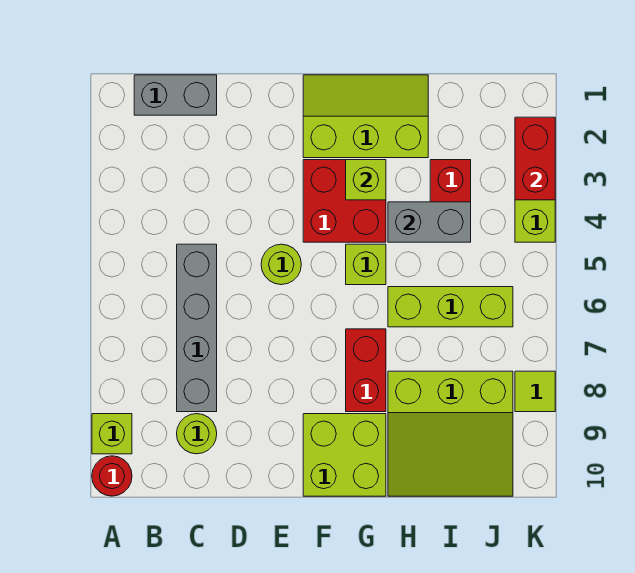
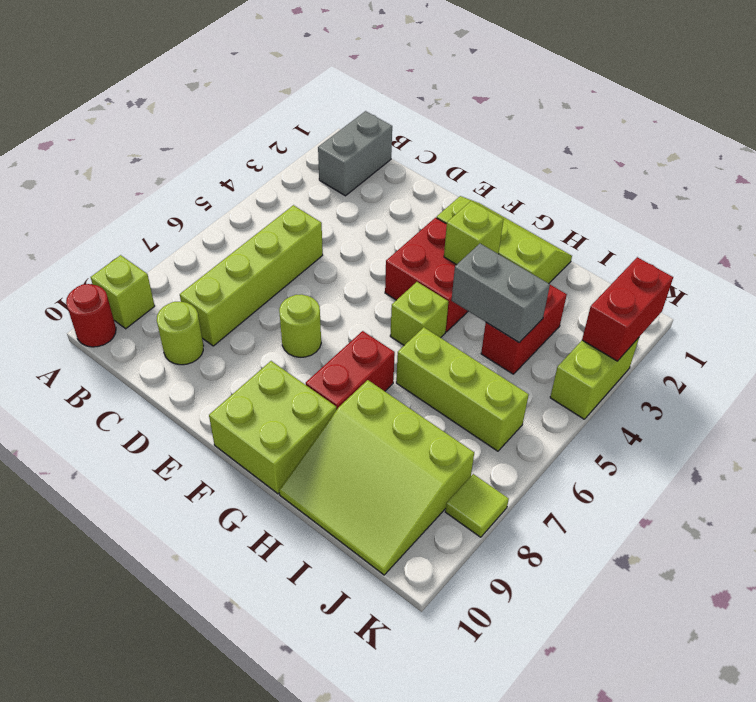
grey brick B1:C1 level 1 -> grey brick B1:B2 level 1
grey brick C5:C8 level 1 -> lime brick C5:C8 level 1
lime round brick E5 level 1 -> lime round brick E7 level 1

